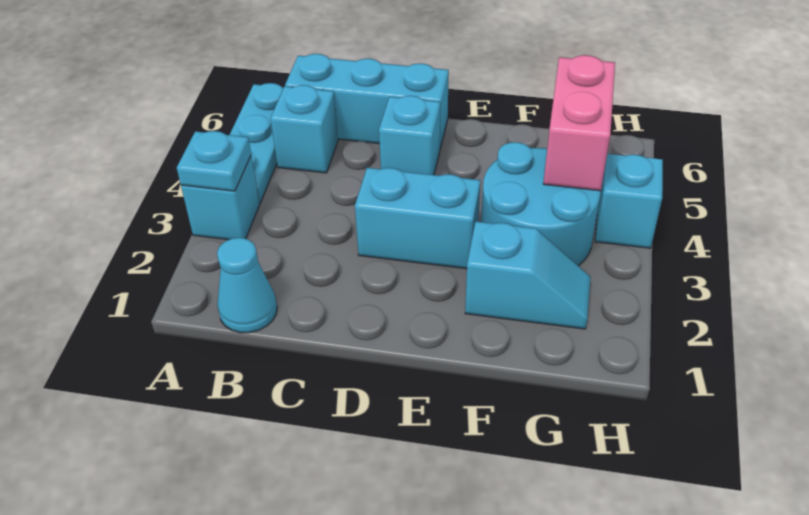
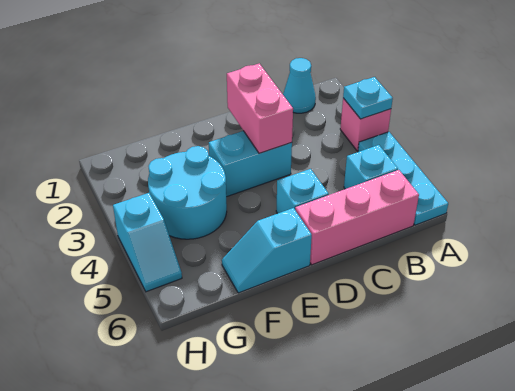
cyan brick A3 level 1 -> pink brick A3 level 1
cyan brick B6:D6 level 1 -> pink brick B6:D6 level 1
cyan slope F2:G2 level 1 top F -> cyan slope E6:F6 level 1 top E
pink brick G4:G5 level 2 -> pink brick D2:D3 level 2

